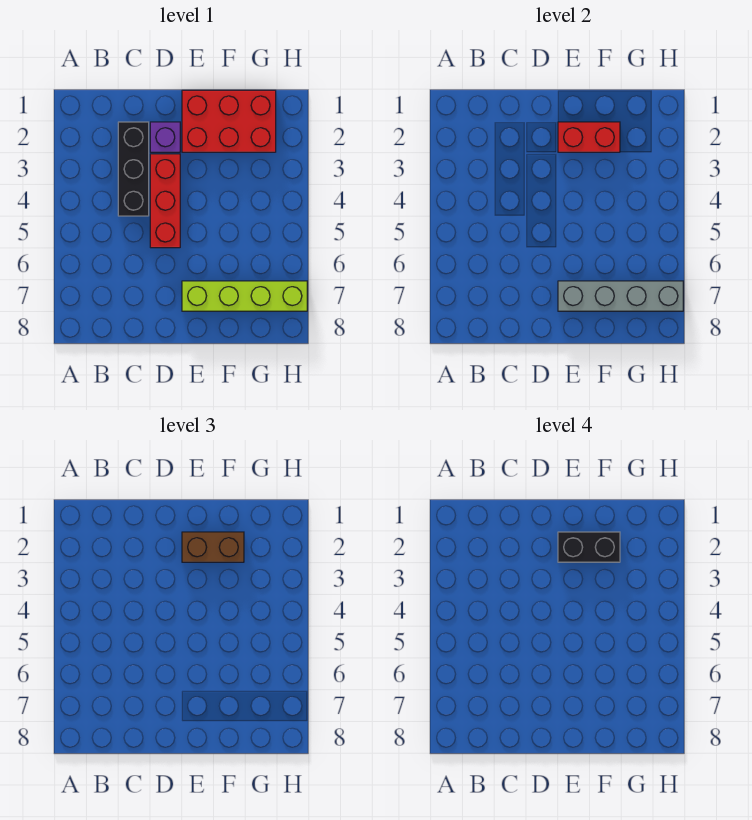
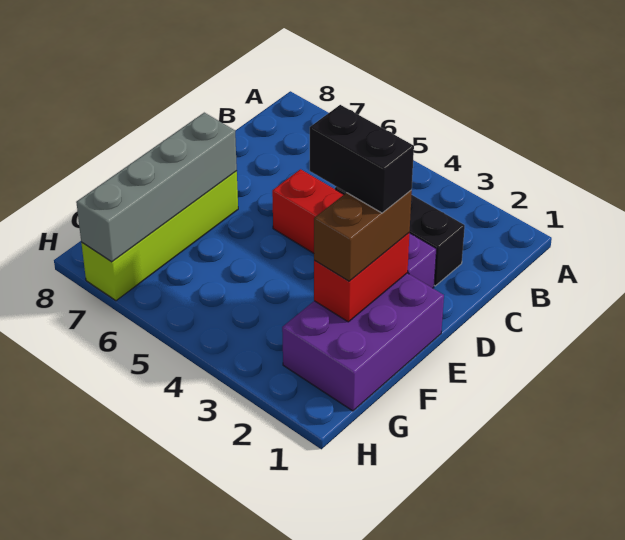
red brick E1:G2 level 1 -> purple brick E1:G2 level 1
black brick E2:F2 level 4 -> black brick E2:E3 level 4

